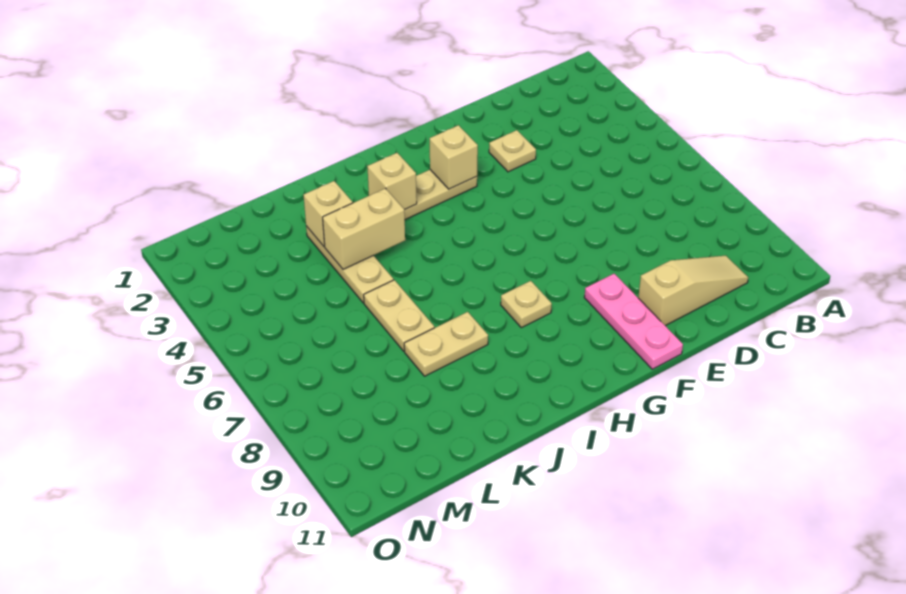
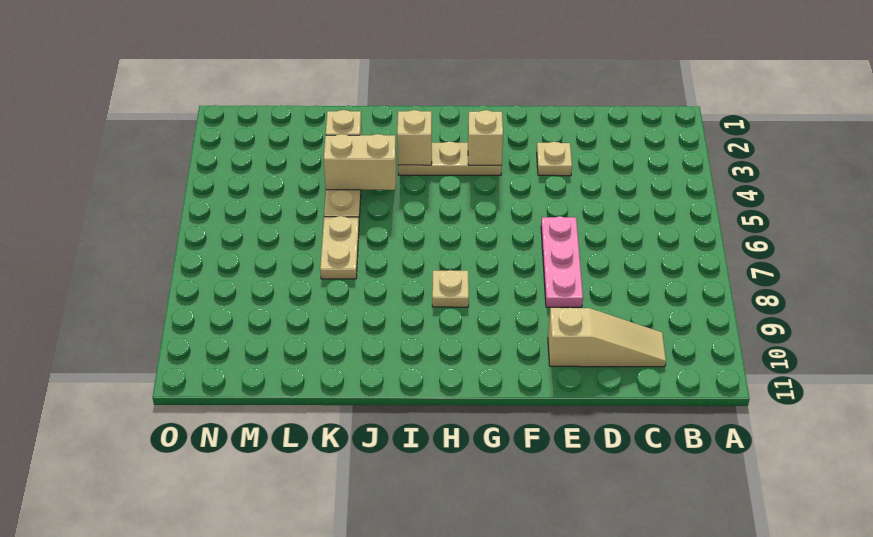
pink plate F9:F11 level 1 -> pink plate E6:E8 level 1
tan plate J8:K8 level 1 -> none

